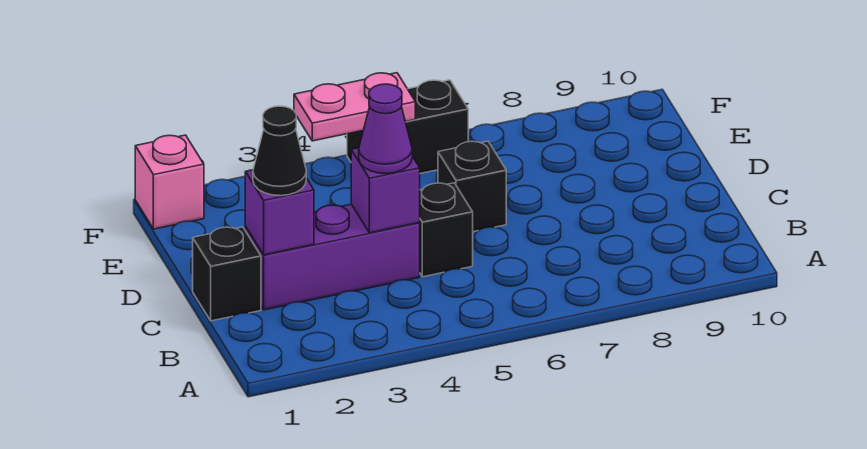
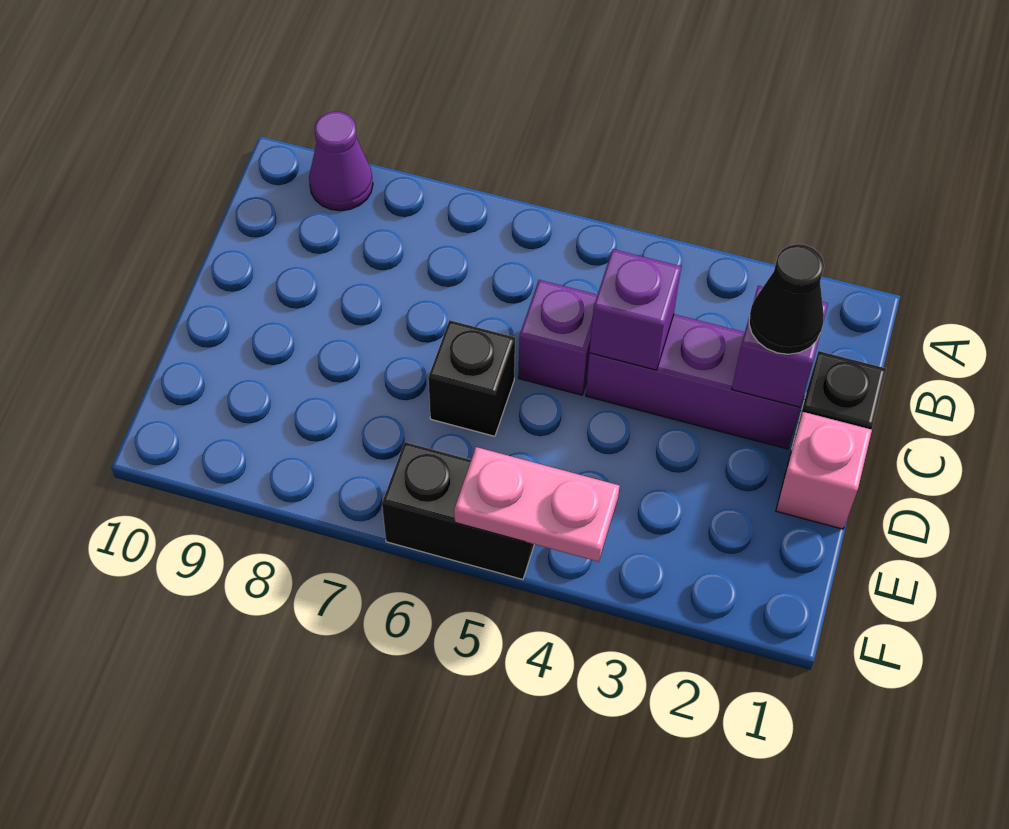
purple cone C4 level 3 -> purple cone A9 level 1
black brick C5 level 1 -> purple brick C5 level 1
pink brick F1 level 1 -> pink brick D1 level 1

